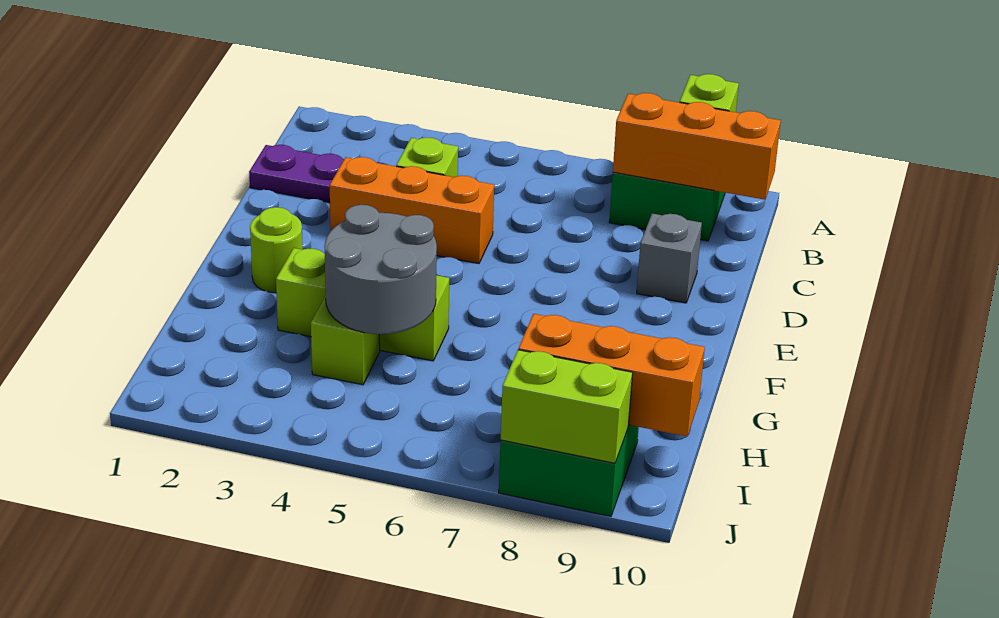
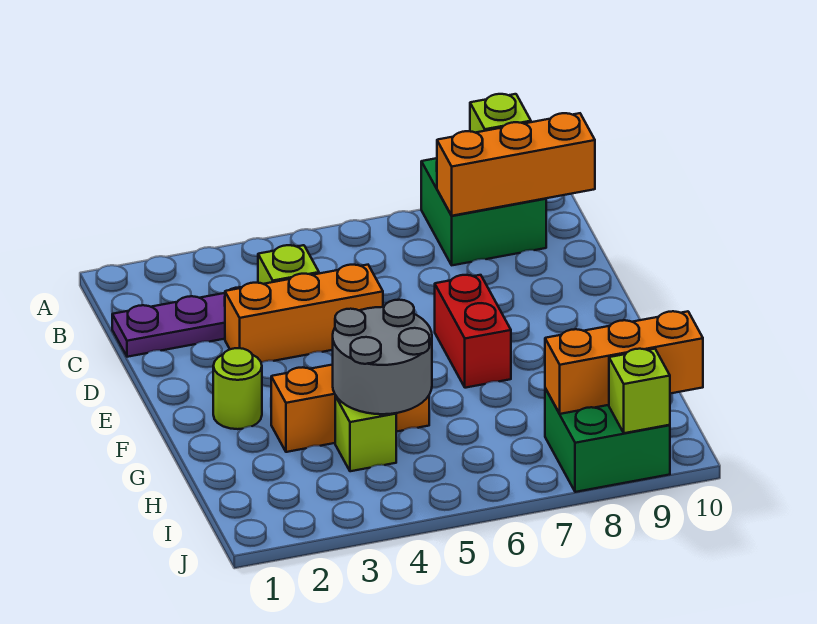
grey brick D9 level 1 -> none
none -> red brick E7:F7 level 1
lime brick G3:G5 level 1 -> orange brick G3:G5 level 1
lime brick J8:J9 level 2 -> lime brick J9 level 2

